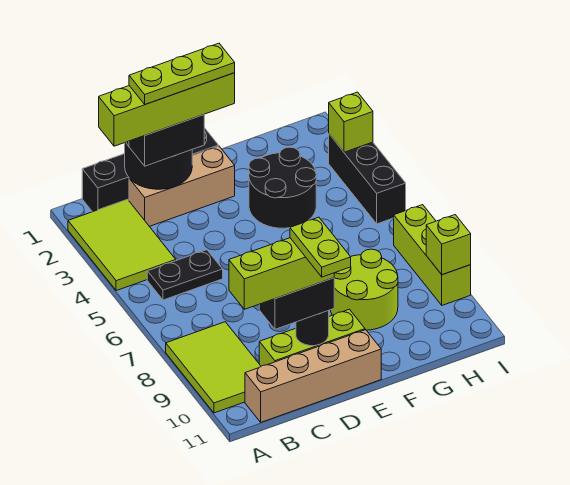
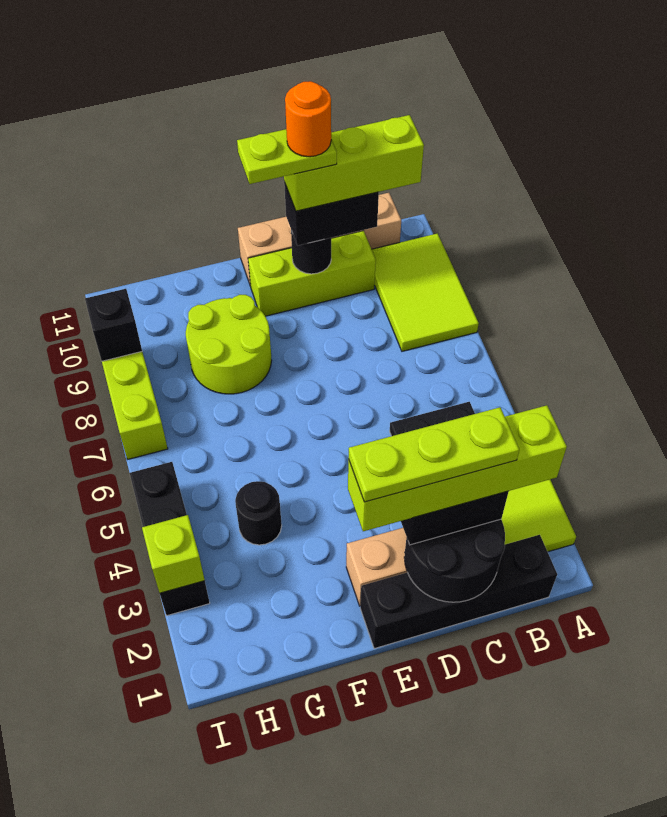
lime plate D10:D11 level 5 -> lime plate D10:E10 level 5
none -> orange round brick D10 level 6
black round brick F3:G4 level 1 -> black round brick G4 level 1
lime brick I9 level 2 -> black brick I9 level 2

